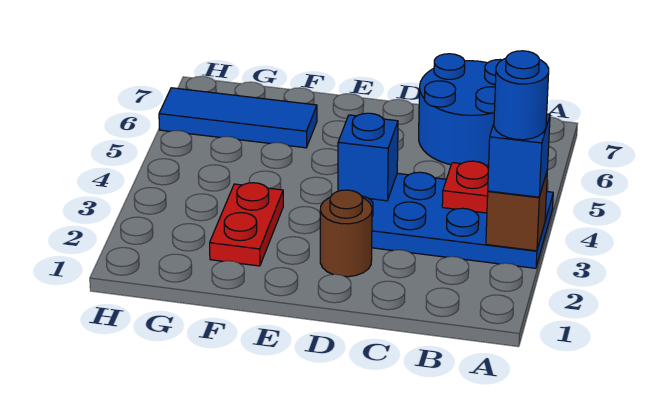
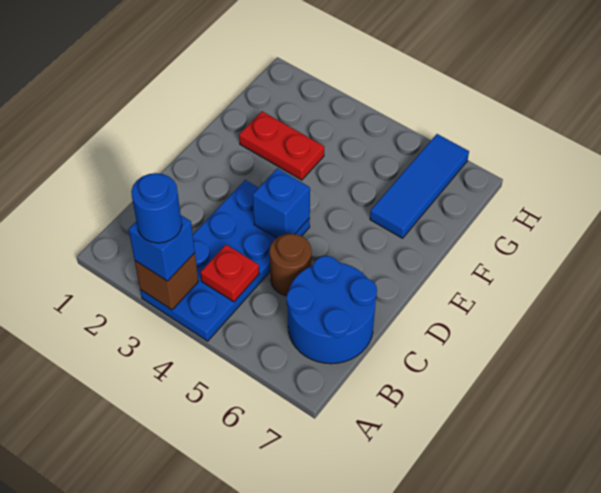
brown round brick D2 level 1 -> brown round brick C5 level 1

